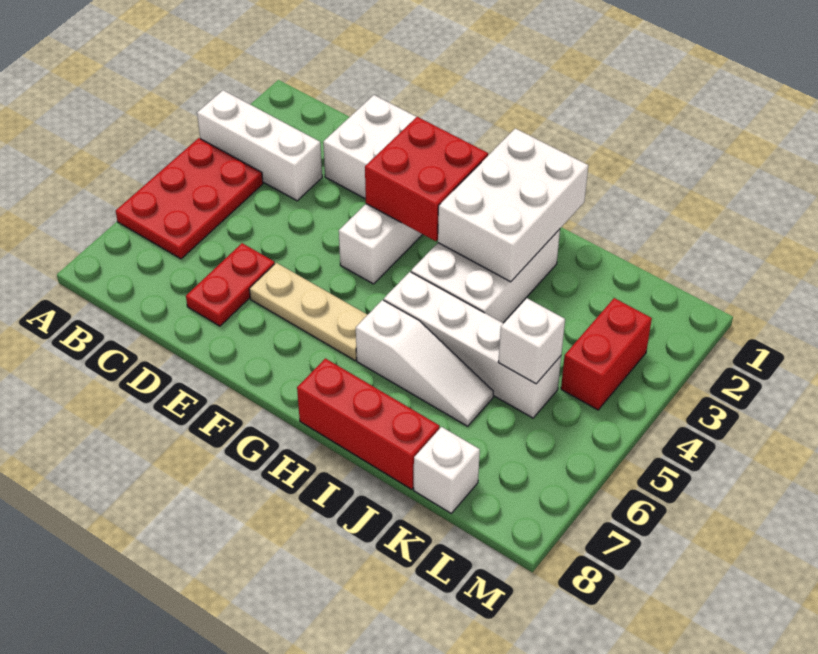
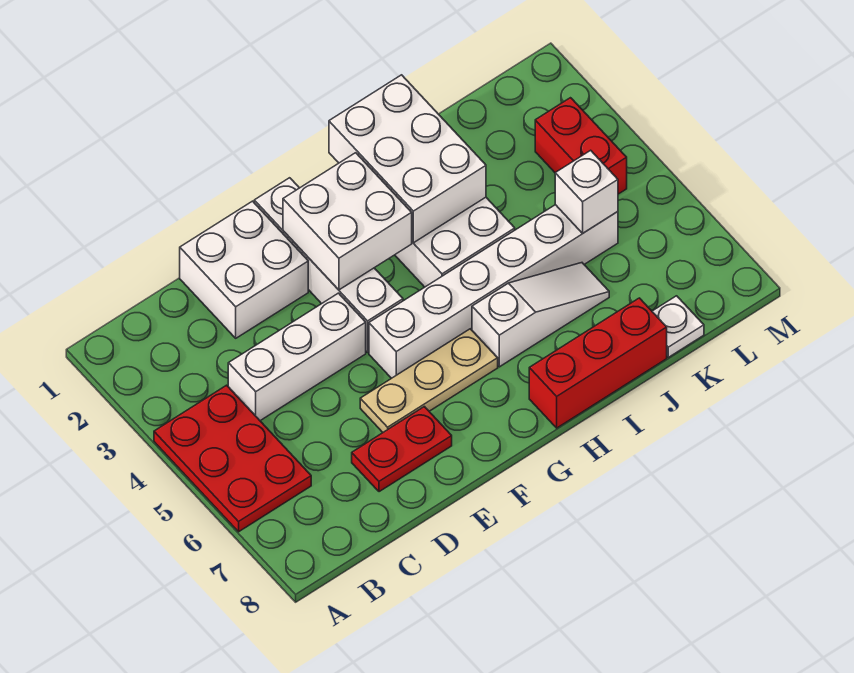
white brick A3:C3 level 1 -> white brick C4:E4 level 1
red plate D6:D7 level 1 -> red plate D7:E7 level 1
red brick F2:G3 level 2 -> white brick F2:G3 level 2
white brick H5:K5 level 1 -> white brick F5:K5 level 1
white brick K8 level 1 -> white plate K8 level 1

